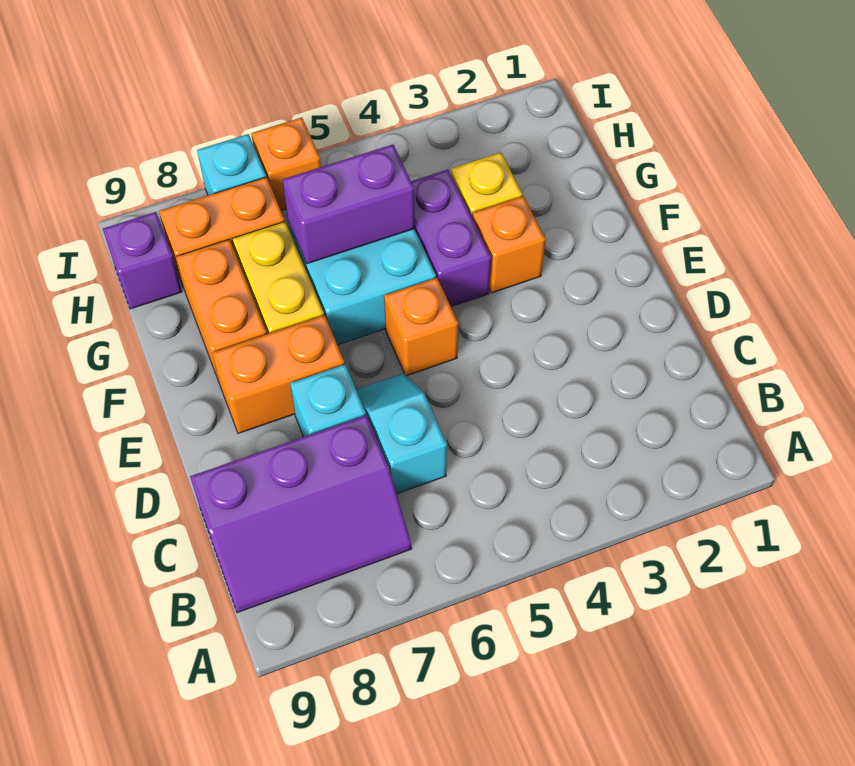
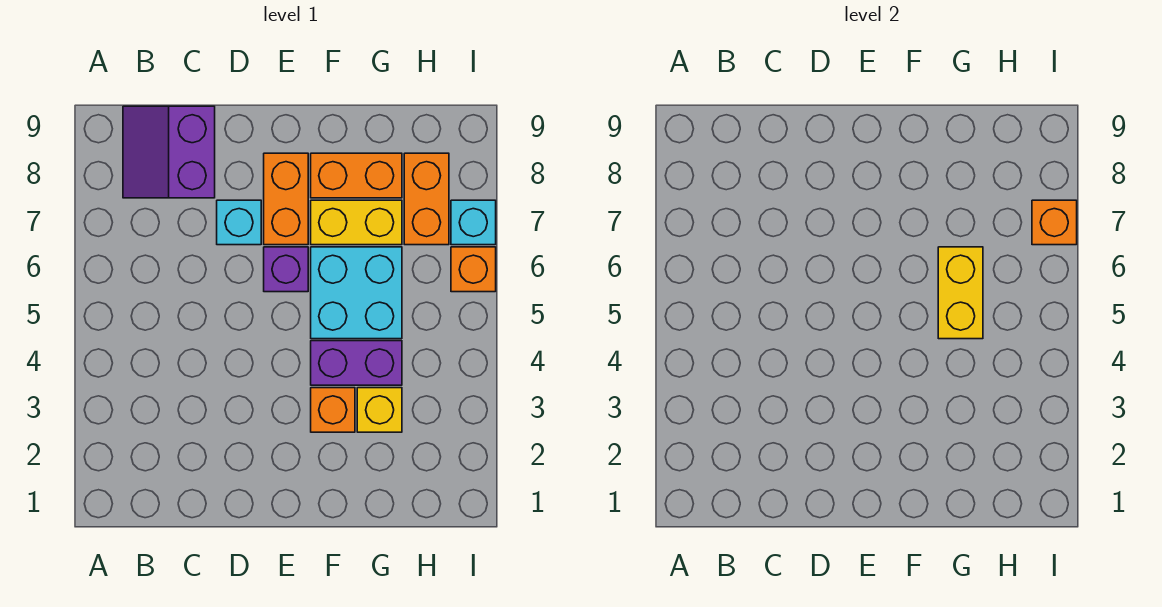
purple slope B7:C9 level 1 top C -> purple slope B8:C9 level 1 top C
cyan slope C6:D6 level 1 top C -> none
orange brick E5 level 1 -> orange brick I7 level 2
purple brick G5:G6 level 2 -> yellow brick G5:G6 level 2
purple brick H9 level 1 -> purple brick E6 level 1

